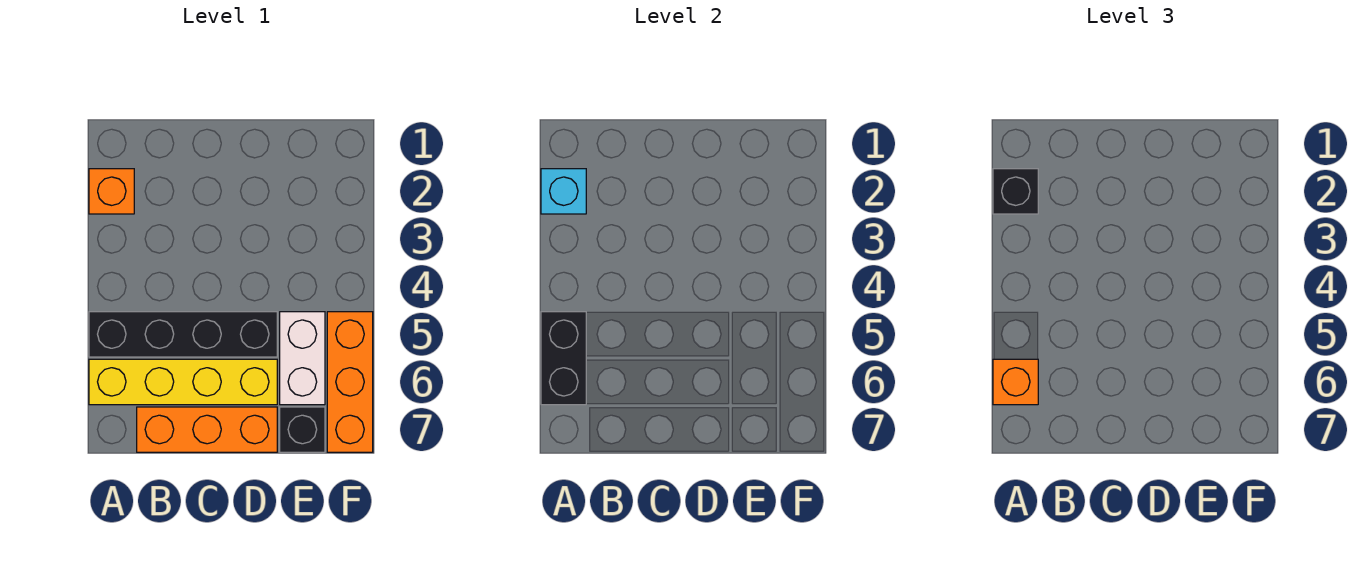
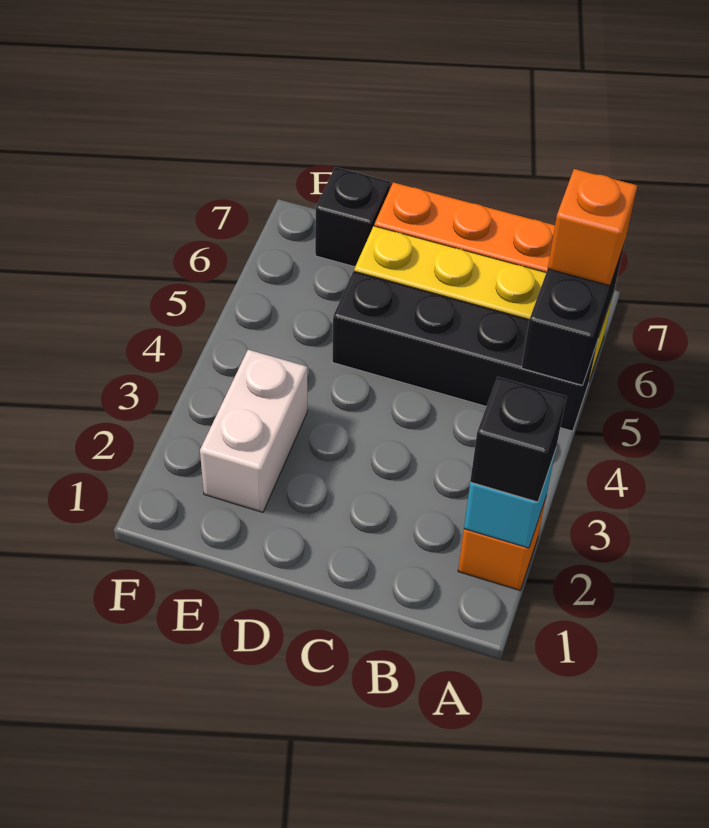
white brick E5:E6 level 1 -> white brick E2:E3 level 1
orange brick F5:F7 level 1 -> none

